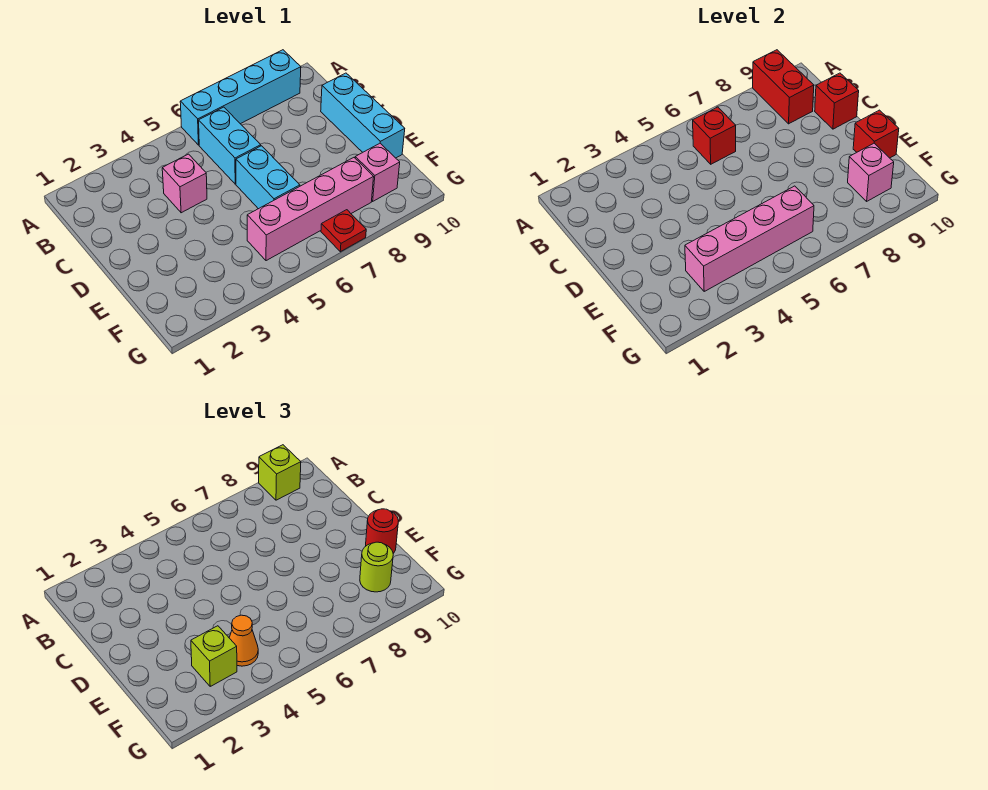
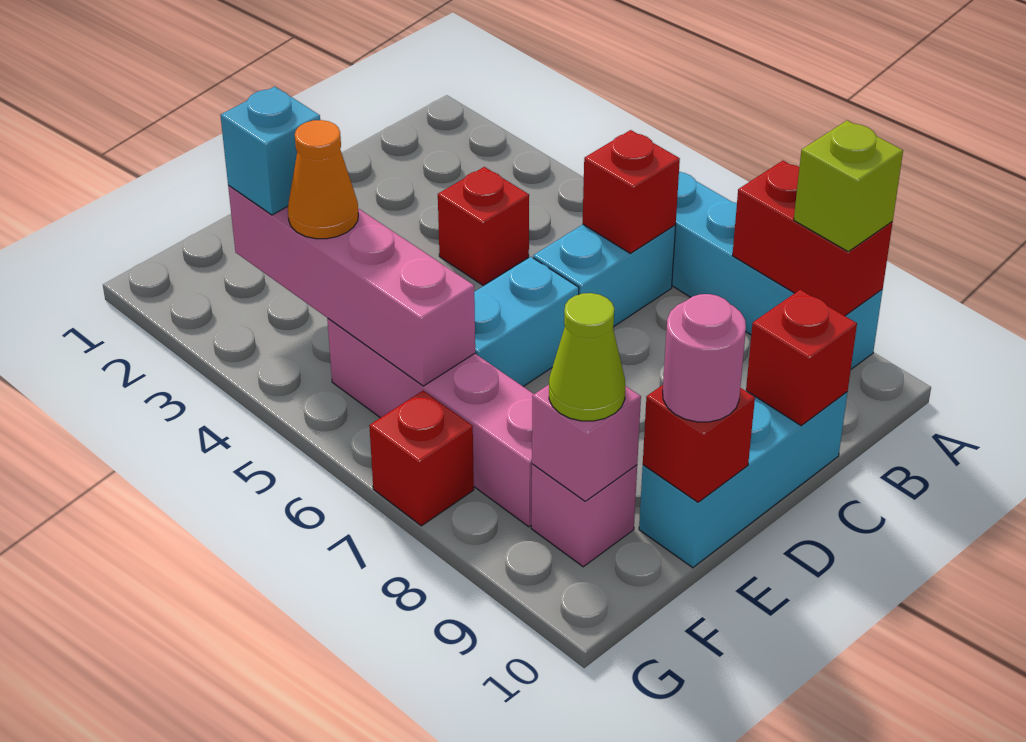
red brick A9:B9 level 2 -> red brick A8:A9 level 2
pink brick C4 level 1 -> red brick C4 level 1
red round brick E10 level 3 -> pink round brick E10 level 3
lime brick F3 level 3 -> cyan brick F3 level 3
lime round brick F9 level 3 -> lime cone F9 level 3
red plate G7 level 1 -> red brick G7 level 1

